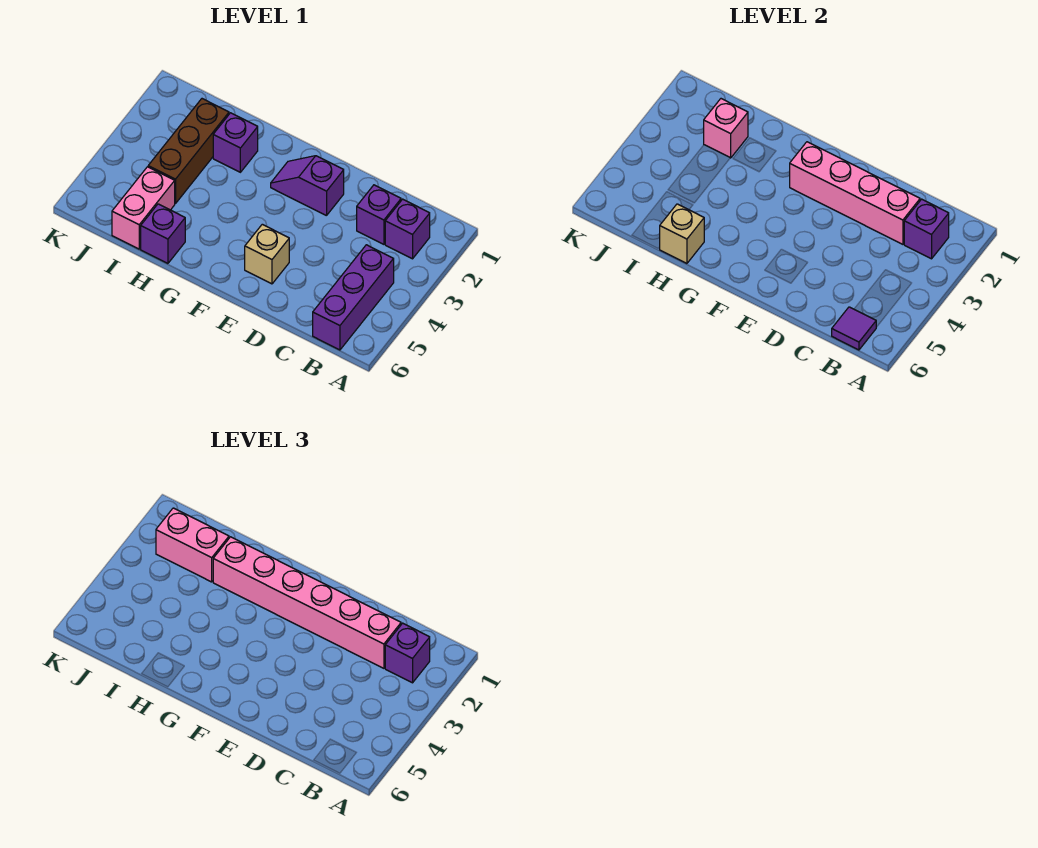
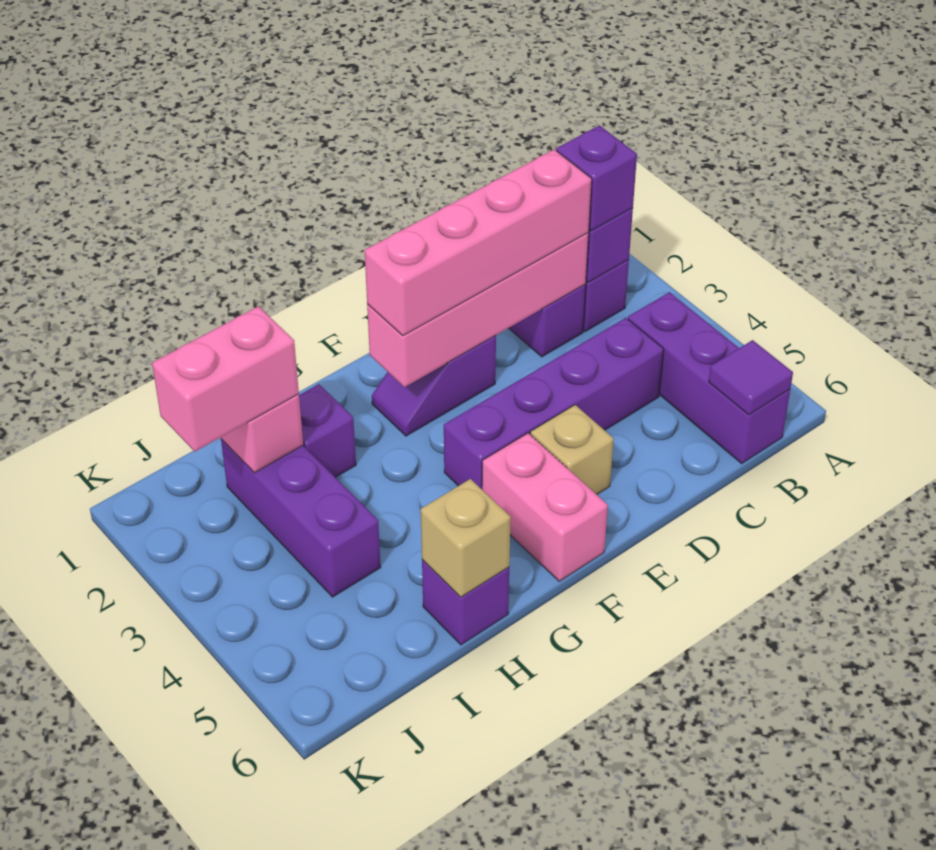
pink brick C2:H2 level 3 -> pink brick C2:F2 level 3
none -> purple brick C4:F4 level 1
brown brick I2:I4 level 1 -> purple brick I2:I4 level 1
pink brick I5:I6 level 1 -> pink brick F5:F6 level 1

